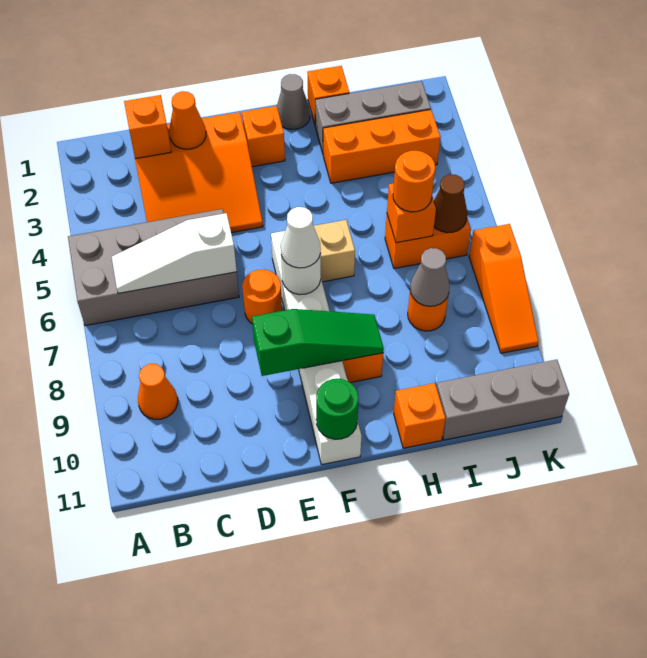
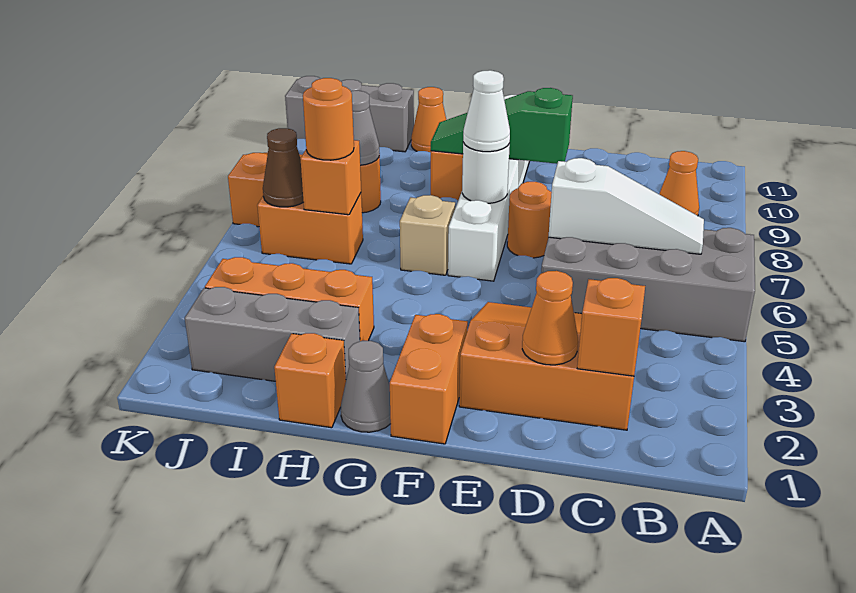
orange brick F2 level 1 -> orange brick F1:F2 level 1
green round brick F11 level 2 -> none
orange brick H11 level 1 -> orange cone H11 level 1

